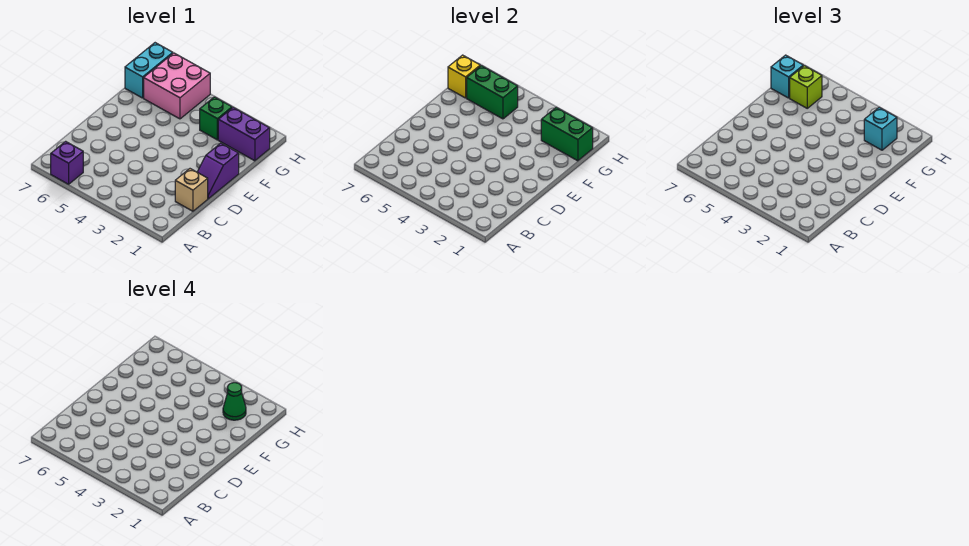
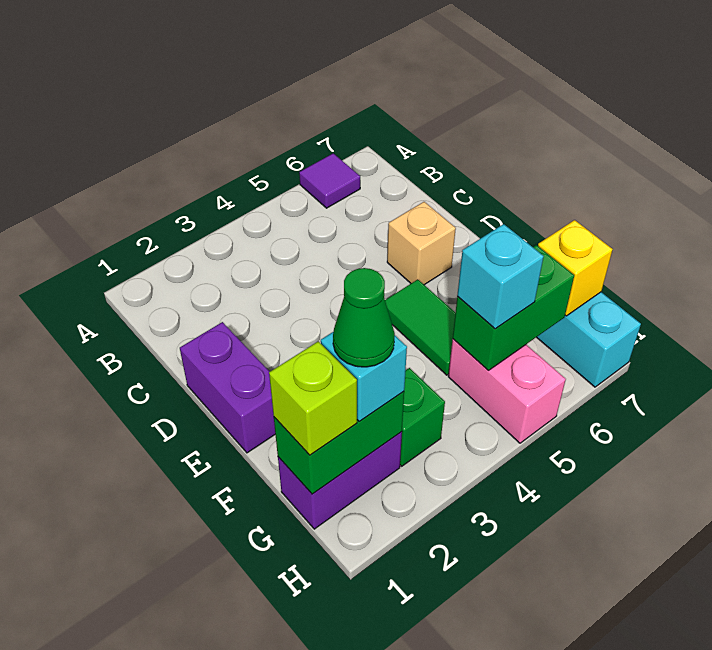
purple brick A6 level 1 -> purple tile A6 level 1
tan brick C1 level 1 -> tan brick D6 level 1
purple slope D1:E1 level 1 top E -> purple brick D1:E1 level 1
none -> green tile E5:F5 level 1
pink brick G5:H6 level 1 -> pink brick G5:H5 level 1
lime brick G6 level 3 -> lime brick G1 level 3
cyan brick G7 level 3 -> cyan brick G5 level 3

